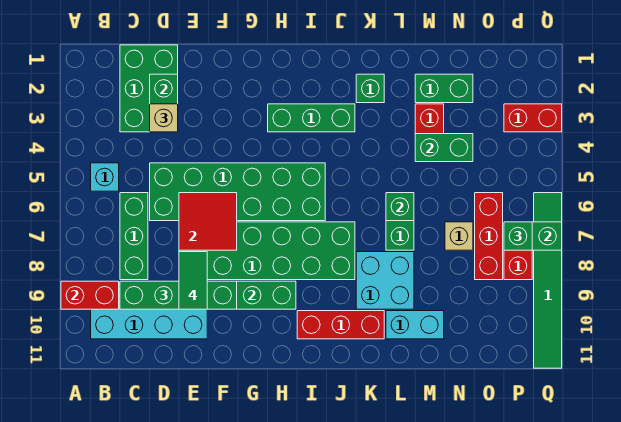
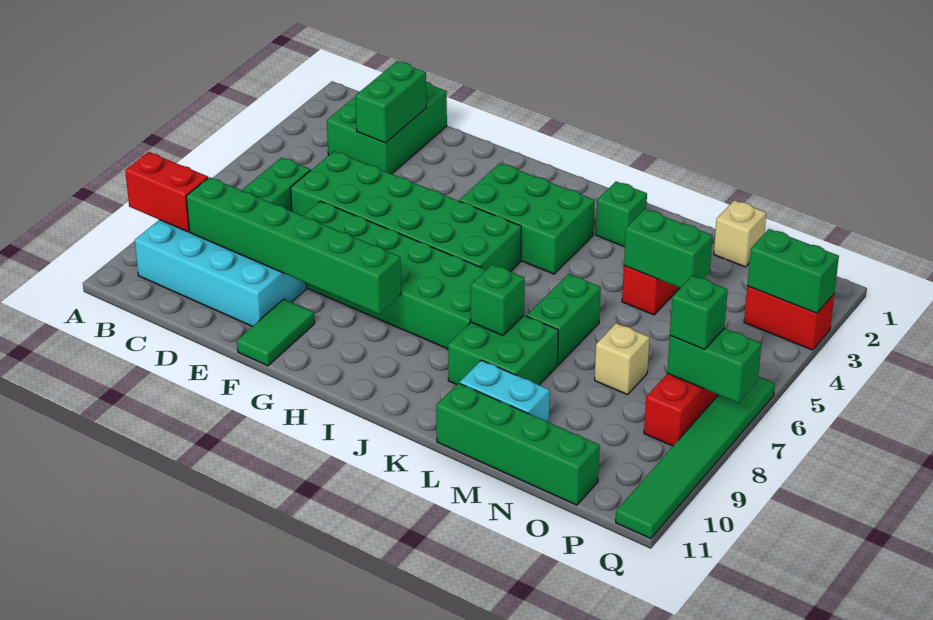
cyan brick B5 level 1 -> none
green brick C9:F9 level 3 -> green brick L11:O11 level 1
tan brick D3 level 3 -> tan brick N1 level 1
red tile E6:F7 level 2 -> none
green tile E8:E9 level 4 -> green tile F10:F11 level 1
green brick H3:J3 level 1 -> green brick H3:J4 level 1
red brick I10:K10 level 1 -> none
cyan brick K8:L9 level 1 -> green brick K8:L9 level 1
green brick L6 level 2 -> green brick K8 level 2
green brick M2:N2 level 1 -> green brick P3:Q3 level 2
red brick O6:O8 level 1 -> none

